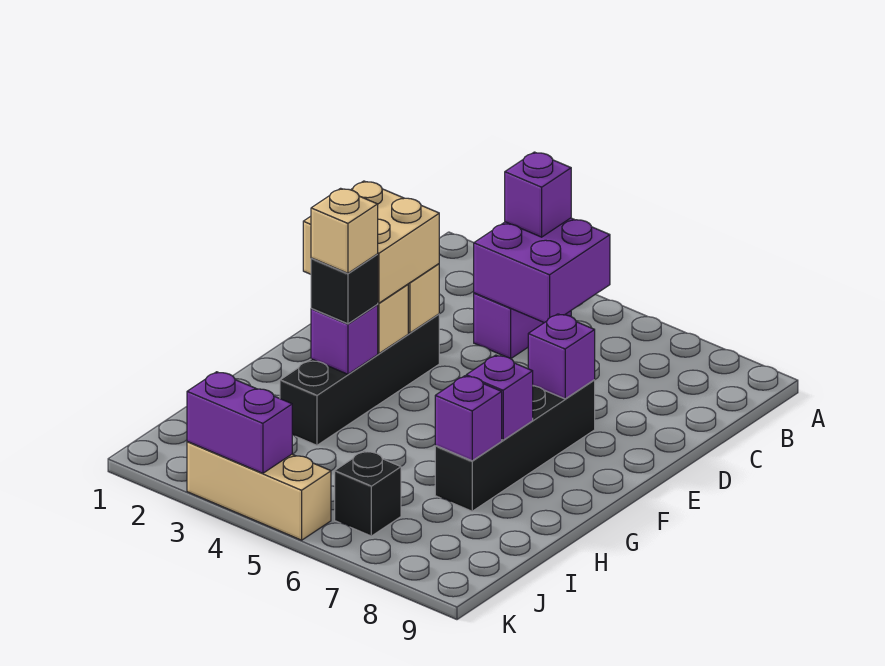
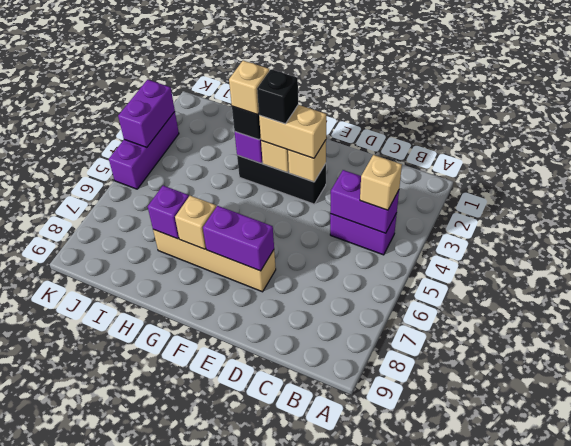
purple brick B4:C5 level 2 -> purple brick B4:C4 level 2
purple brick B4 level 3 -> tan brick B4 level 3
tan brick E2:F3 level 3 -> tan brick E3:F3 level 3
black brick E3:H3 level 1 -> black brick E3:G3 level 1
black brick E7:H7 level 1 -> tan brick E7:H7 level 1
purple brick E7 level 2 -> purple brick E7:F7 level 2
purple brick G7 level 2 -> tan brick G7 level 2
black brick J6 level 1 -> black brick F3 level 4
tan brick K3:K5 level 1 -> purple brick K3:K5 level 1

